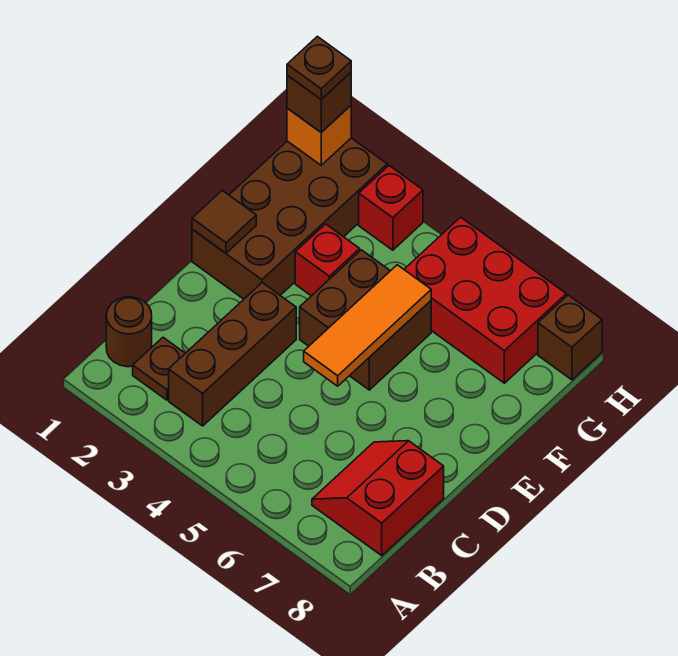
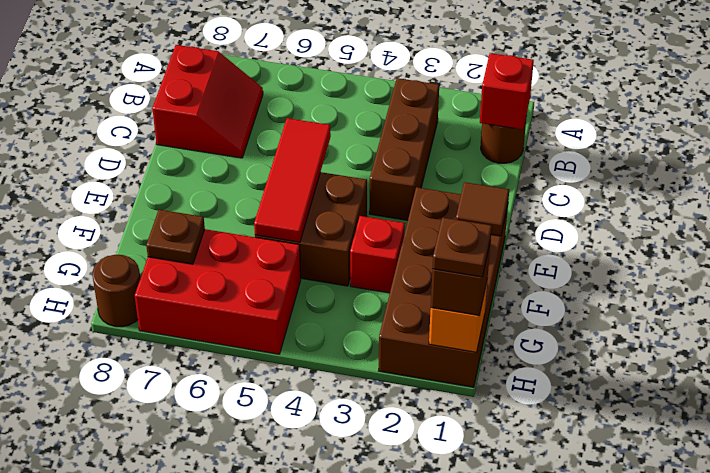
brown plate B2 level 1 -> brown plate G7 level 2
orange tile D5:F5 level 2 -> red tile D5:F5 level 2
red brick H3 level 1 -> red brick B1 level 2
brown brick H8 level 1 -> brown round brick H8 level 1

